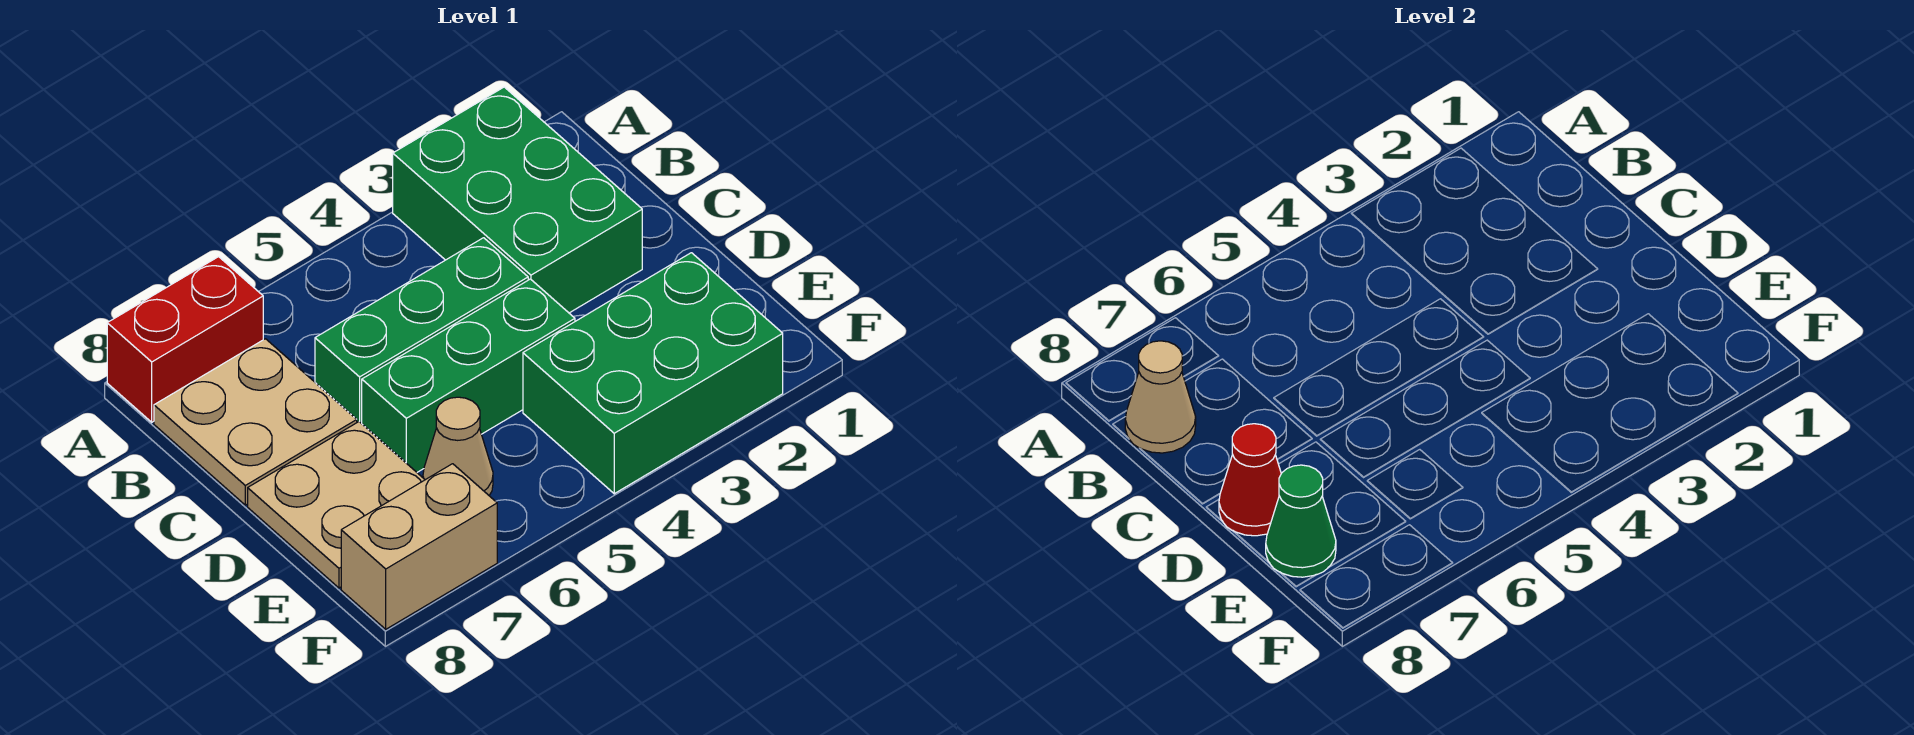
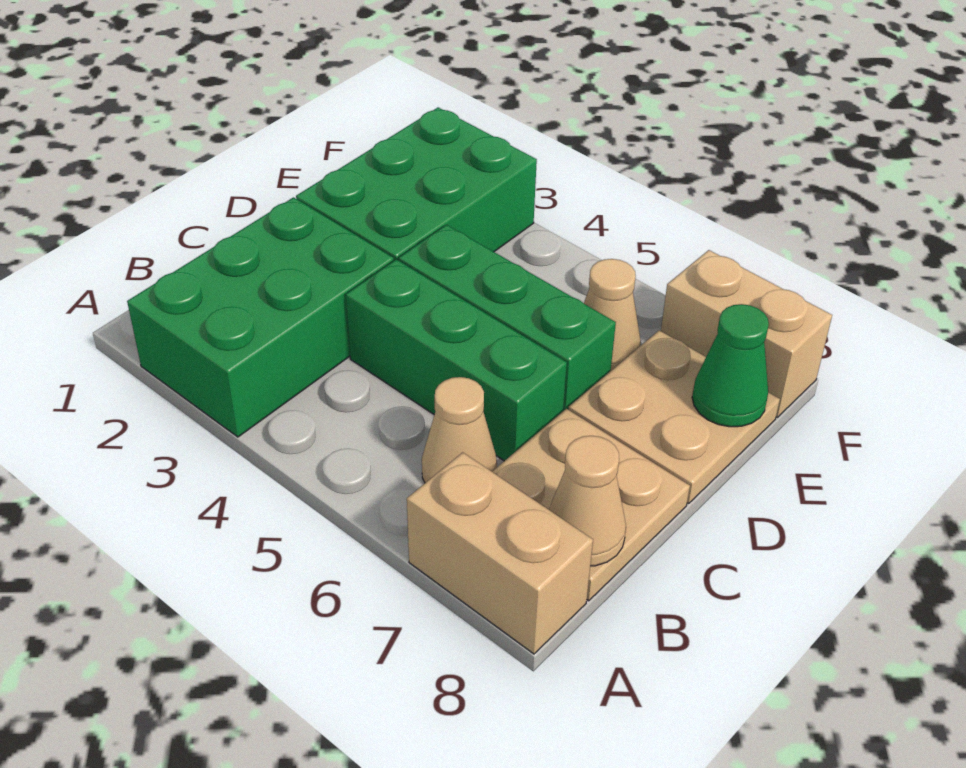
red brick A7:A8 level 1 -> tan brick A7:A8 level 1
none -> tan cone B6 level 1
red cone D8 level 2 -> none
green brick E2:F4 level 1 -> green brick D2:F3 level 1

